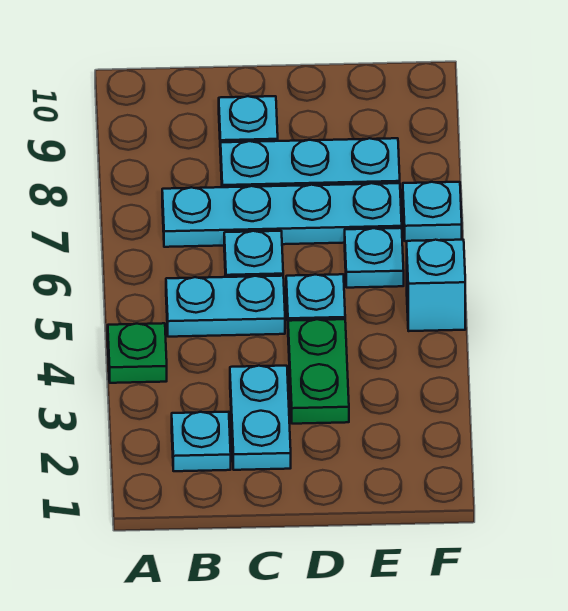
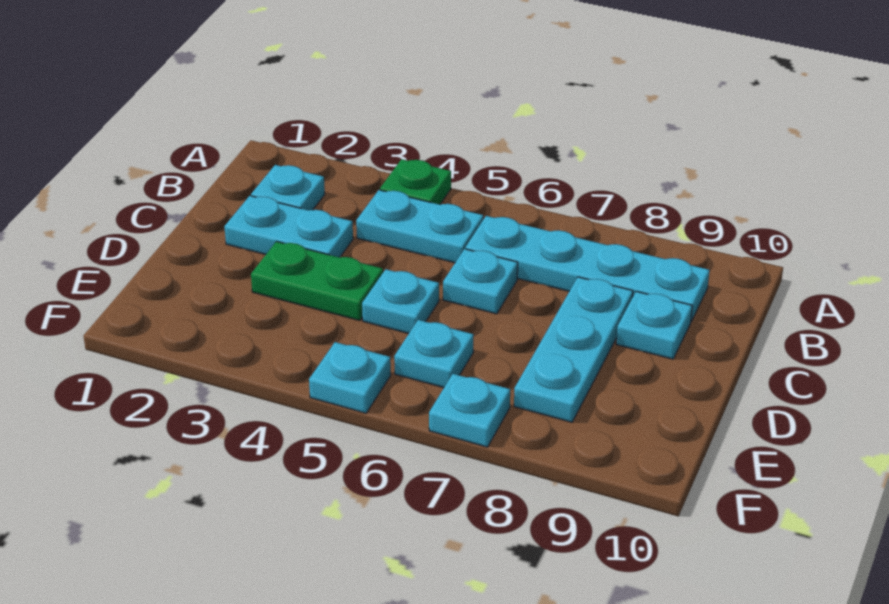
cyan plate B5:C5 level 1 -> cyan plate B4:B5 level 1
cyan plate B7:E7 level 1 -> cyan plate B6:B9 level 1
cyan brick F5 level 1 -> cyan plate F5 level 1

